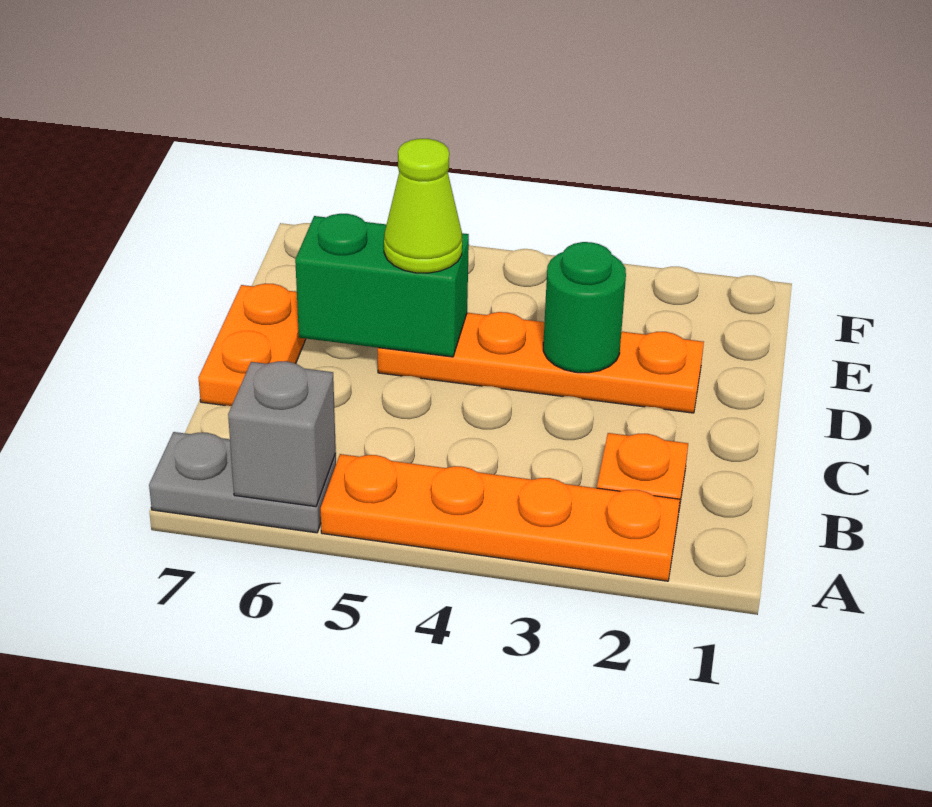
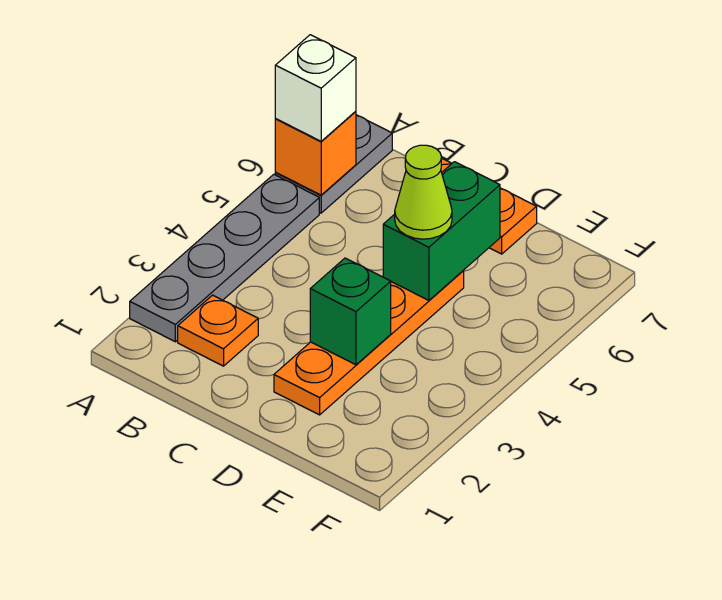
orange plate A2:A5 level 1 -> grey plate A2:A5 level 1
grey brick A6 level 2 -> orange brick A6 level 2
none -> white brick A6 level 3
green round brick D3 level 2 -> green brick D3 level 2

